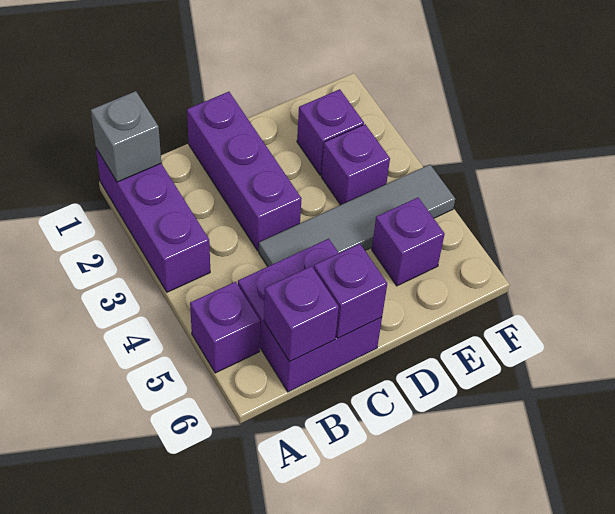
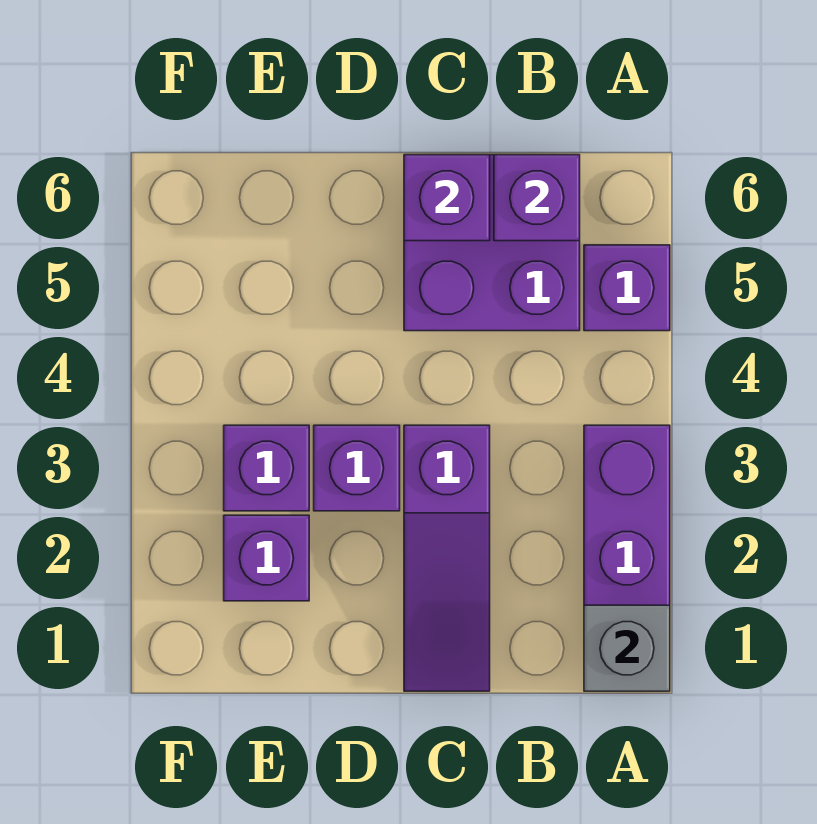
purple brick C1:C3 level 1 -> purple slope C1:C3 level 1 top 3
grey tile C4:F4 level 1 -> none
purple brick E5 level 1 -> purple brick D3 level 1

